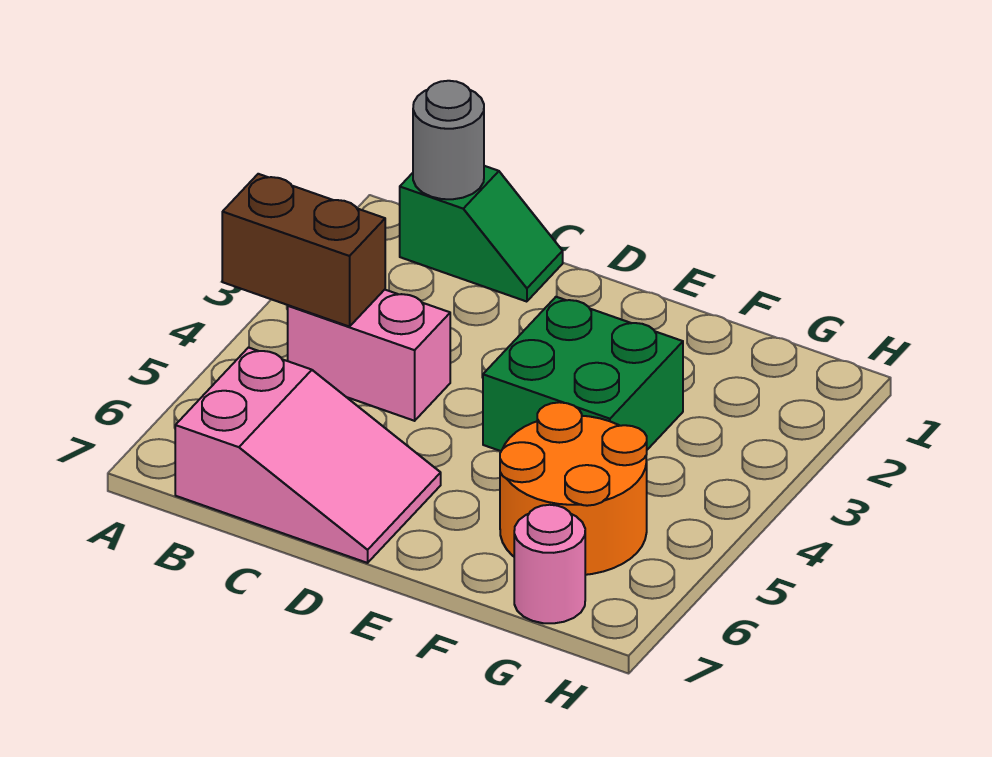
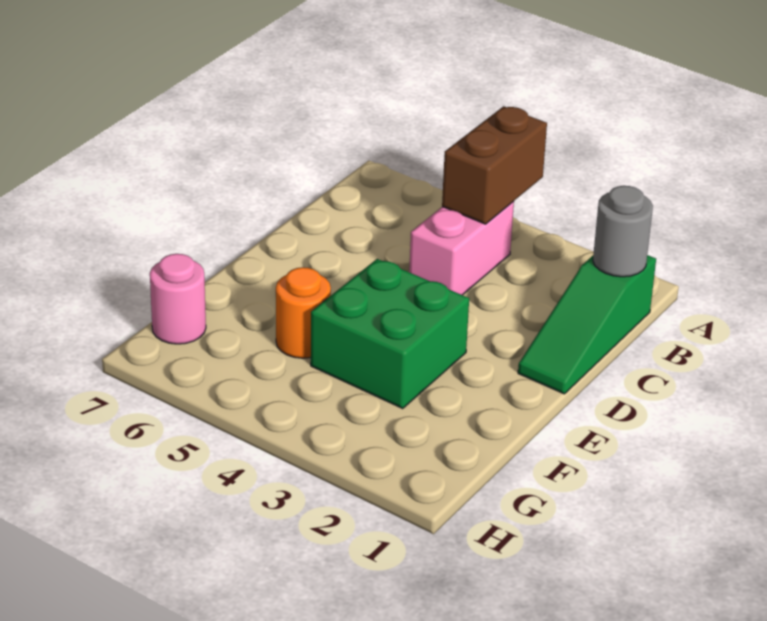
green slope B1:C1 level 1 top B -> green slope B1:D1 level 1 top B
pink slope B6:D7 level 1 top B -> none
orange round brick F5:G6 level 1 -> orange round brick F5 level 1

